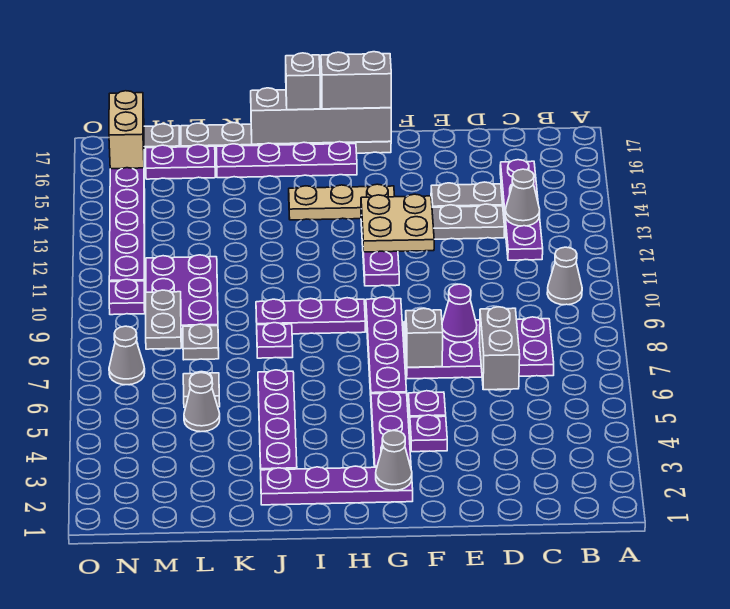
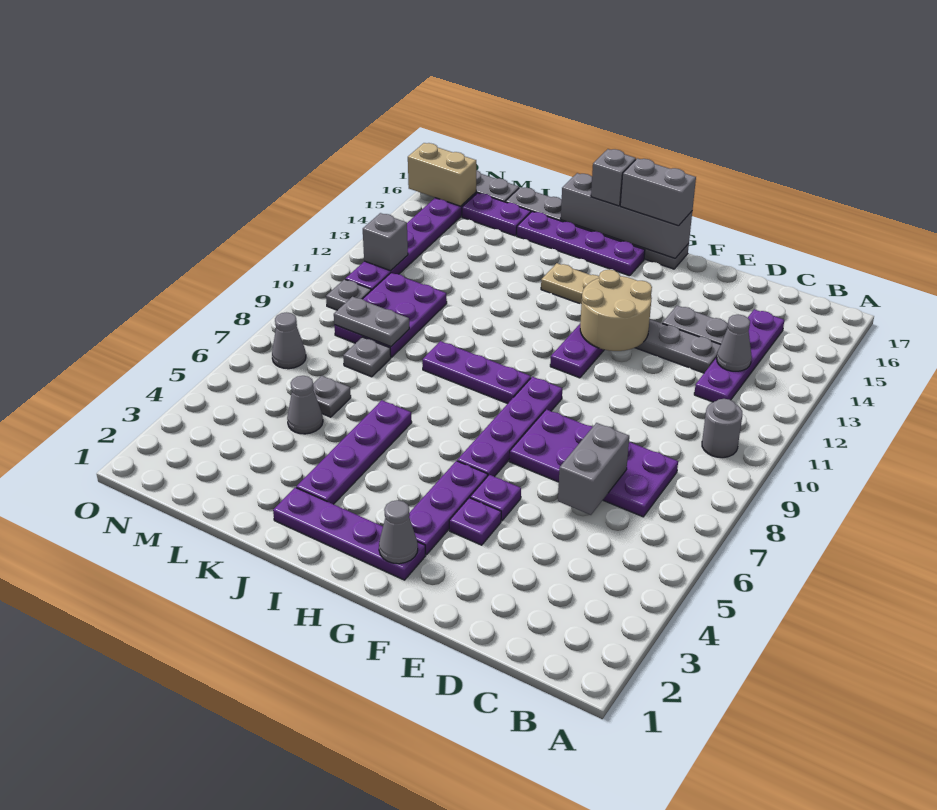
grey cone B10 level 1 -> grey round brick B10 level 1
purple cone E8 level 2 -> none
grey brick F7 level 2 -> grey brick N12 level 2
tan plate F12:G13 level 2 -> tan round brick F12:G13 level 2
purple plate J8 level 1 -> none
grey plate M8:M9 level 2 -> grey plate L9:M9 level 2
purple plate N10 level 1 -> grey plate N10 level 1
tan brick N16:N17 level 2 -> tan brick N16:O16 level 2

